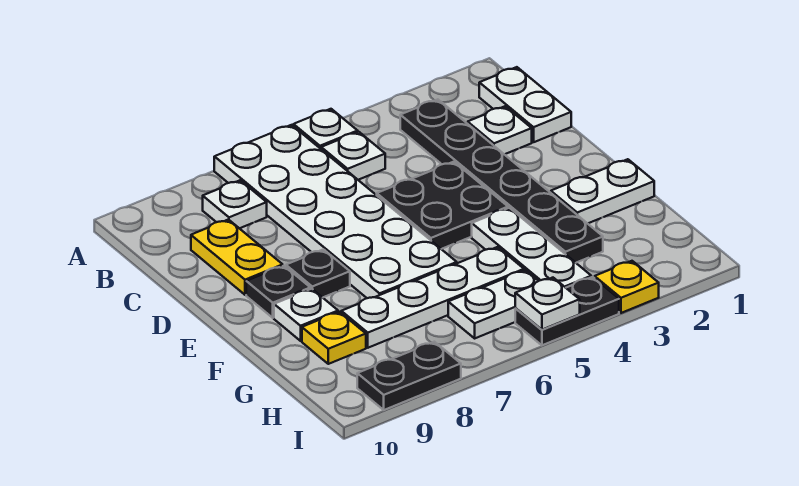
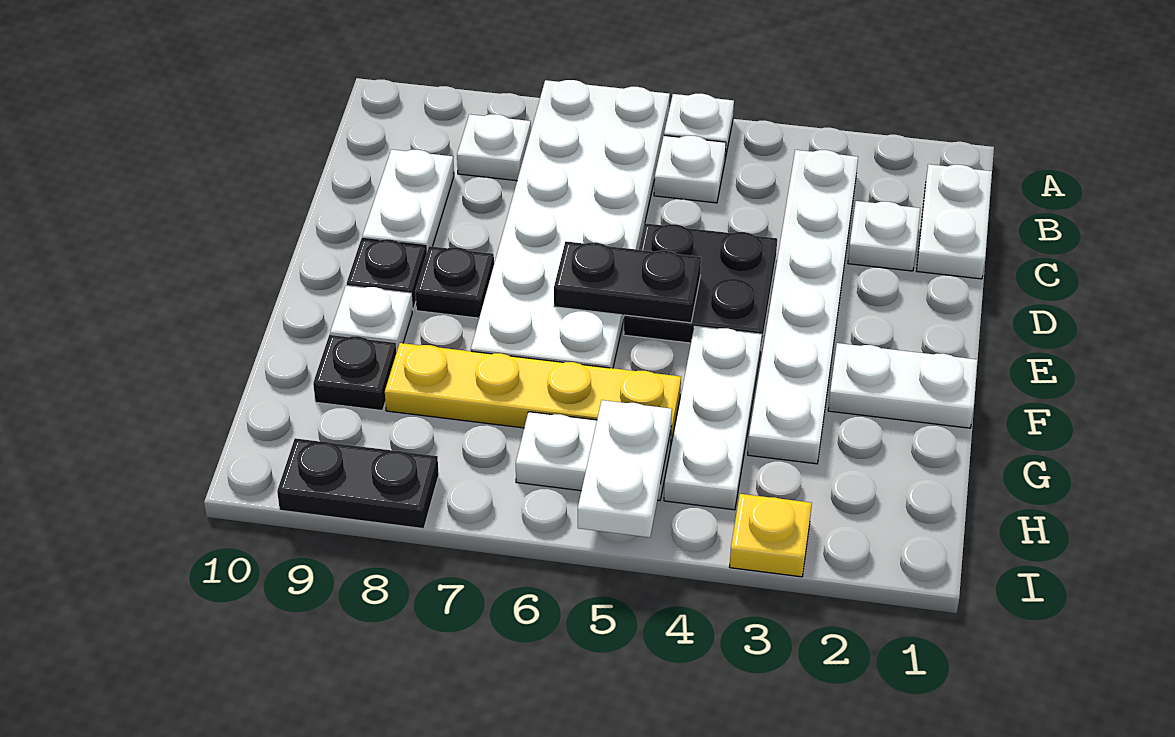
black plate B3:G3 level 1 -> white plate B3:G3 level 1
yellow plate C9:D9 level 1 -> white plate C9:D9 level 1
white plate G5:G8 level 1 -> yellow plate G5:G8 level 1
yellow plate G9 level 1 -> black plate G9 level 1
black plate I4:I5 level 1 -> black plate E5:E6 level 2
white plate I5 level 2 -> white plate H5:I5 level 2

